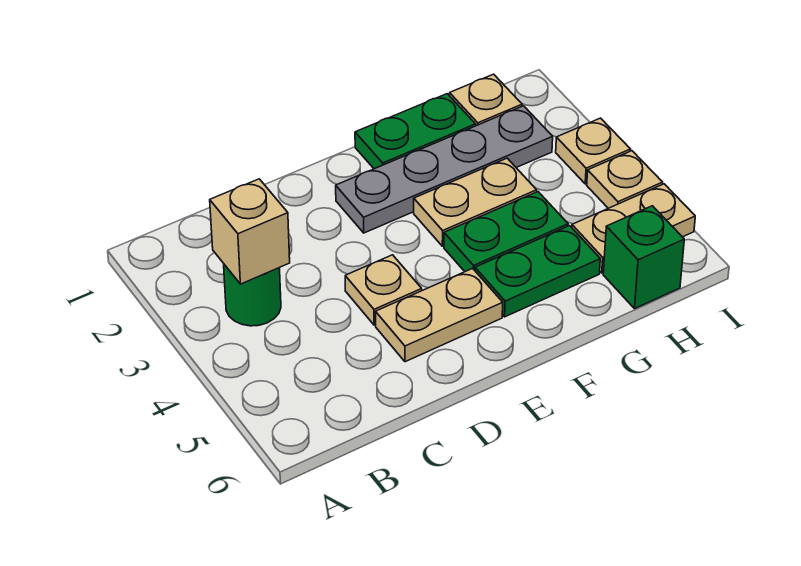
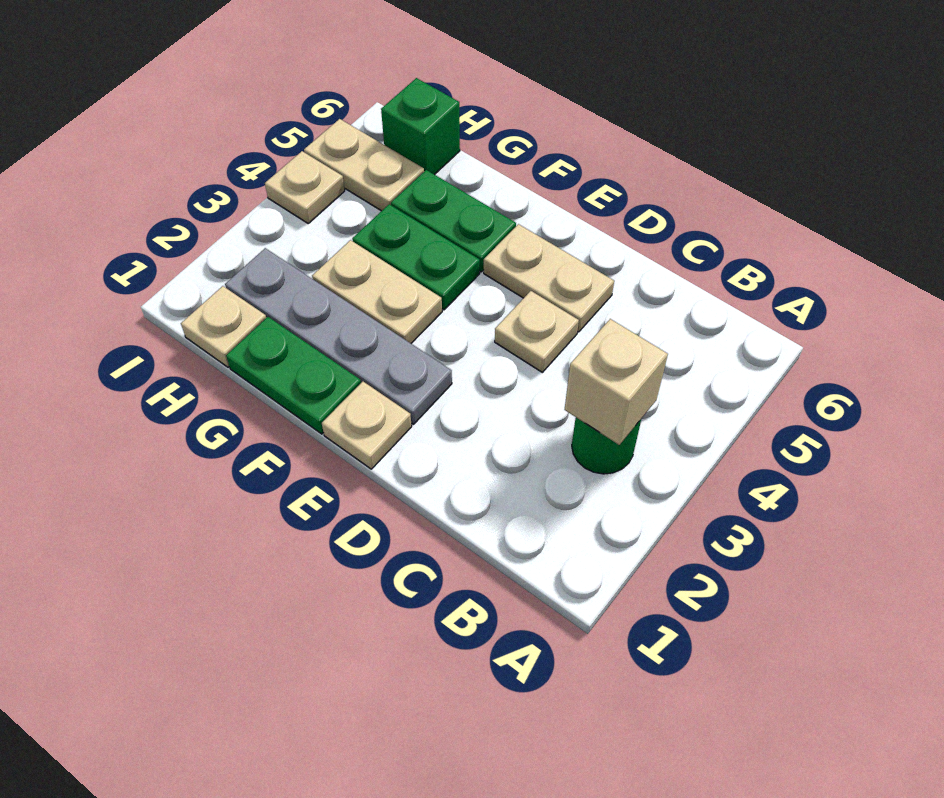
tan plate I3 level 1 -> tan plate E1 level 1

